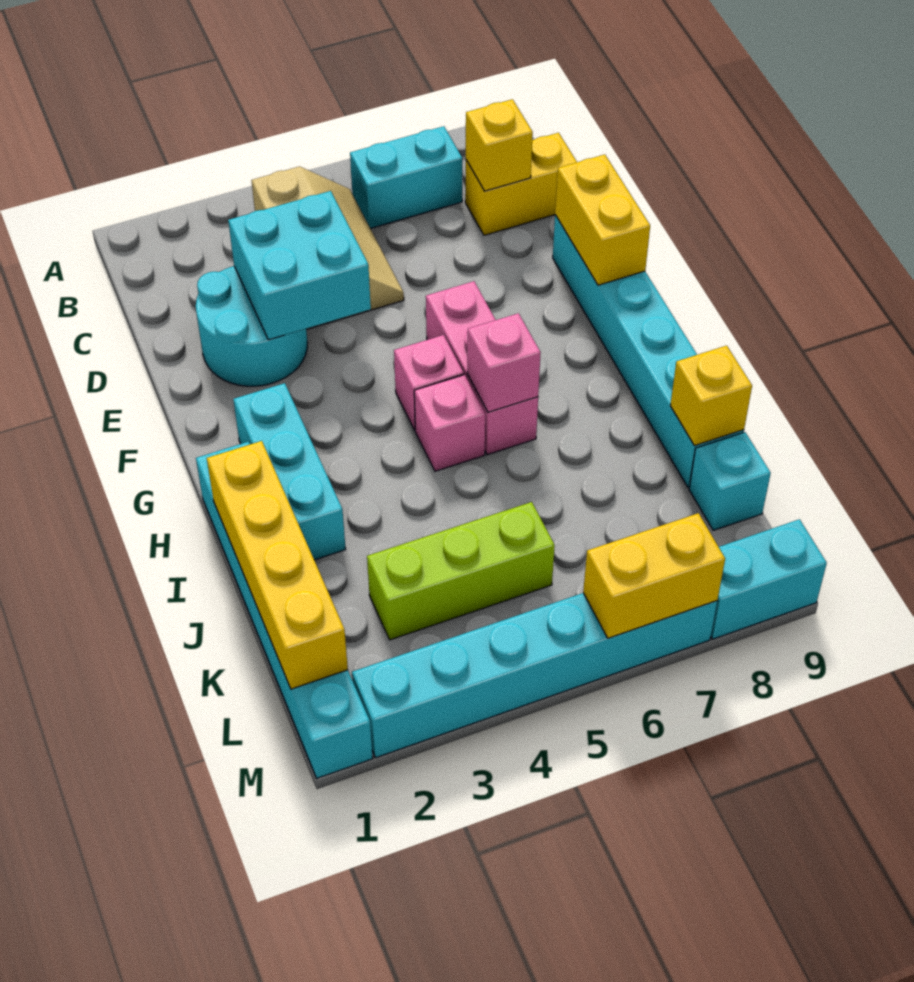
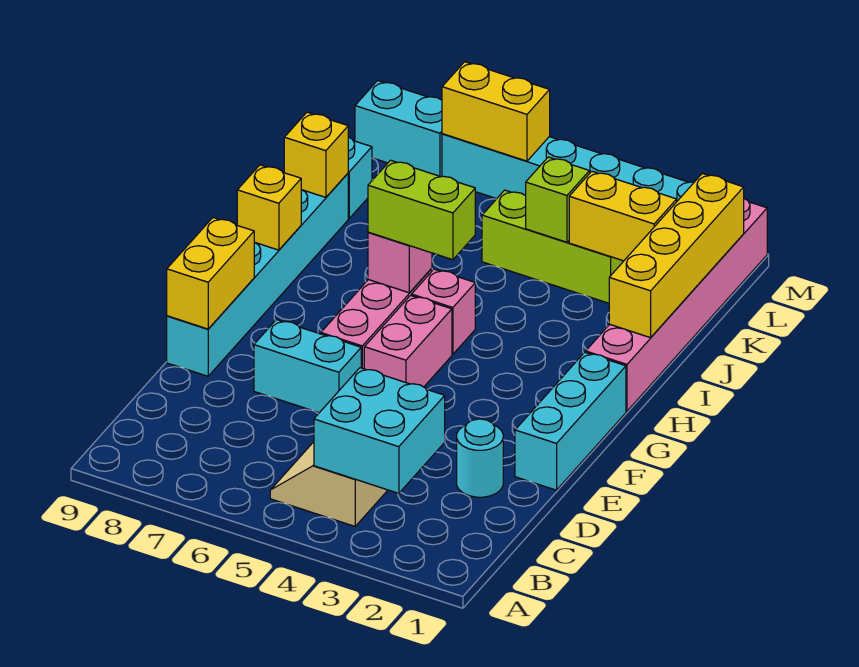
cyan brick B6:B7 level 1 -> cyan brick E6:E7 level 1
yellow brick C8:C9 level 1 -> yellow brick K2:K3 level 2
yellow brick C8 level 2 -> yellow brick H9 level 2
cyan round brick D2:E3 level 1 -> cyan round brick D2 level 1
cyan brick D3:E4 level 2 -> cyan brick B3:C4 level 2
cyan brick G2:I2 level 1 -> cyan brick E1:G1 level 1
pink brick G5 level 1 -> pink brick F5:G5 level 1
cyan brick H1:M1 level 1 -> pink brick H1:M1 level 1
none -> lime brick H5:H6 level 3
none -> lime brick K4 level 2

